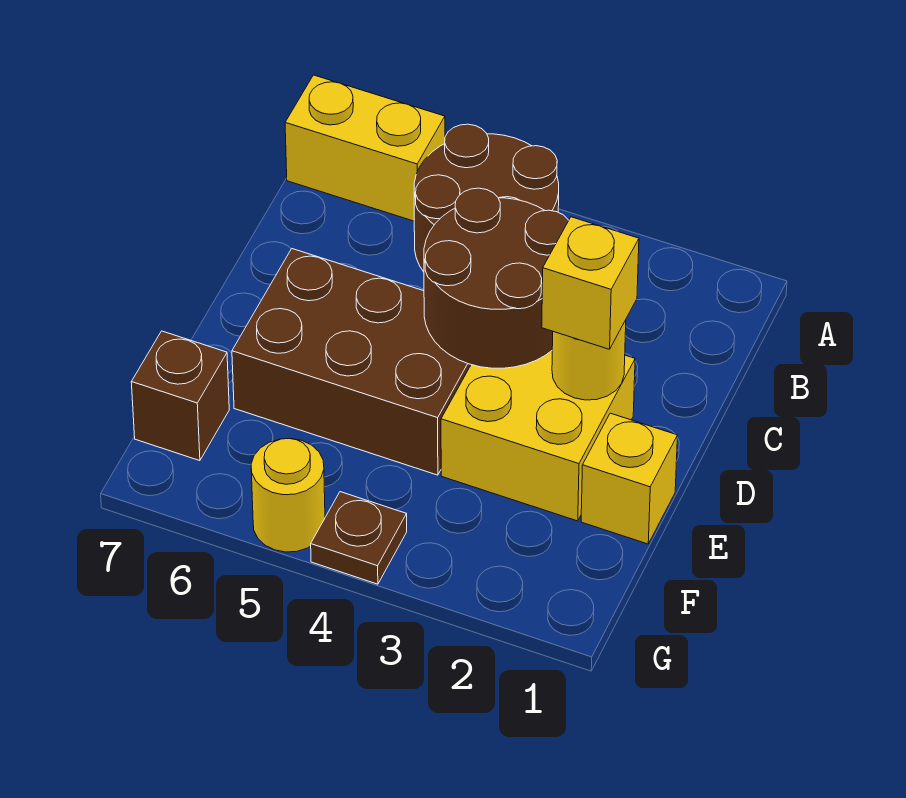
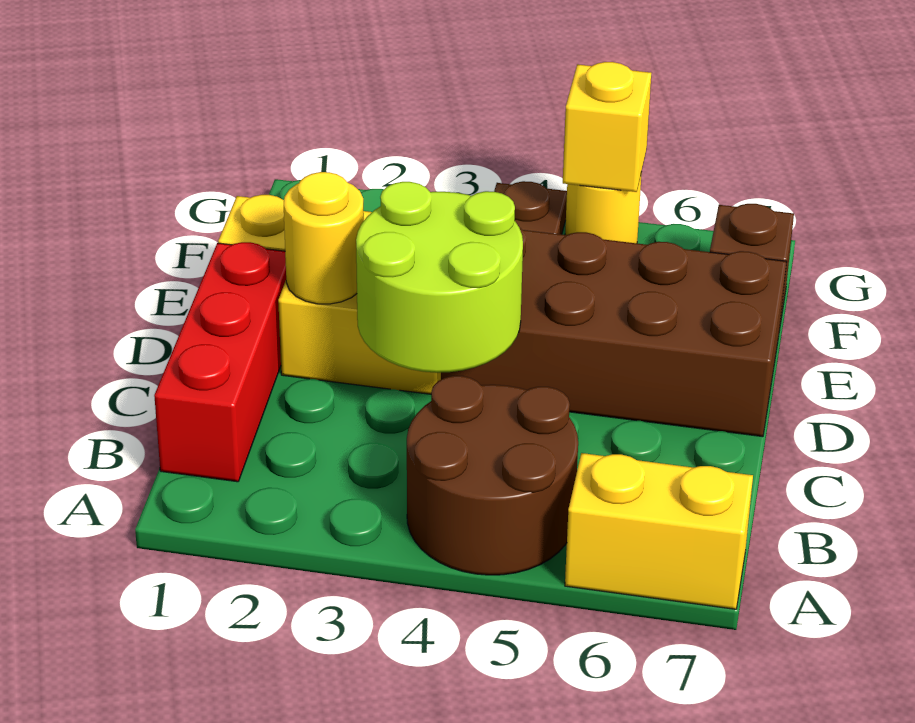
none -> red brick B1:D1 level 1
brown round brick C3:D4 level 2 -> lime round brick C3:D4 level 2
yellow brick D2 level 3 -> yellow brick G5 level 2
brown brick D4:E6 level 1 -> brown brick D4:E7 level 1

